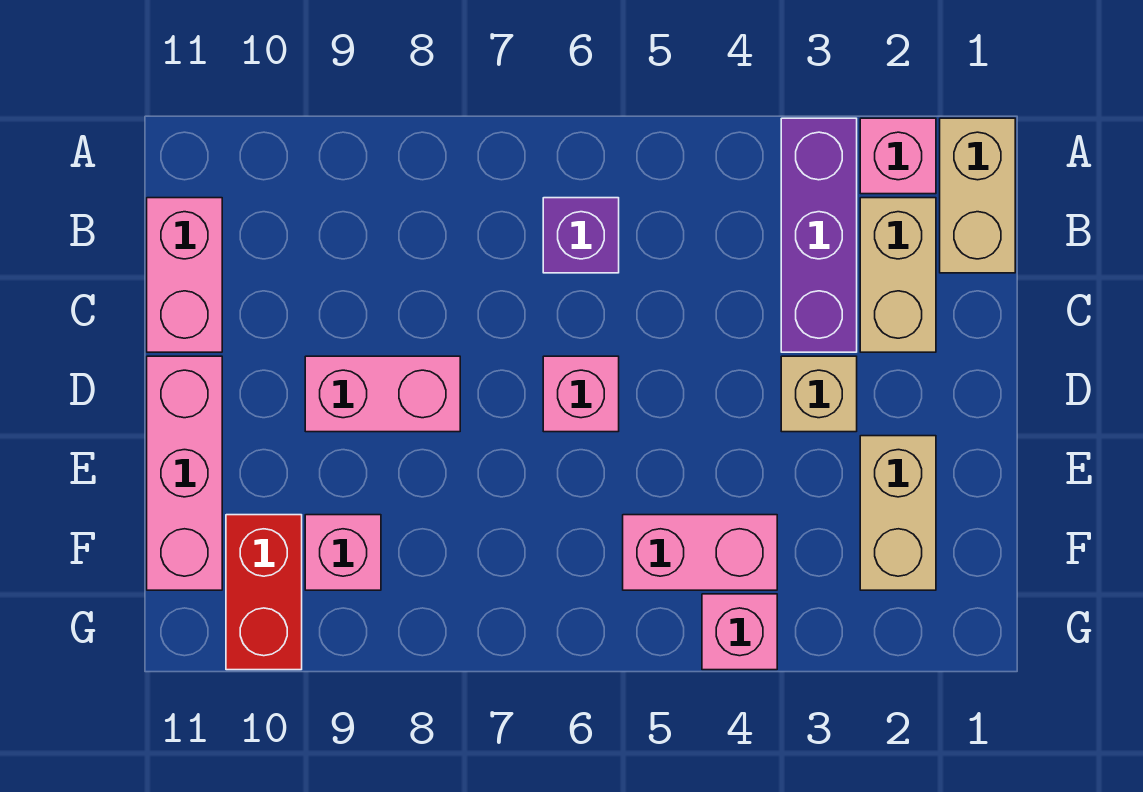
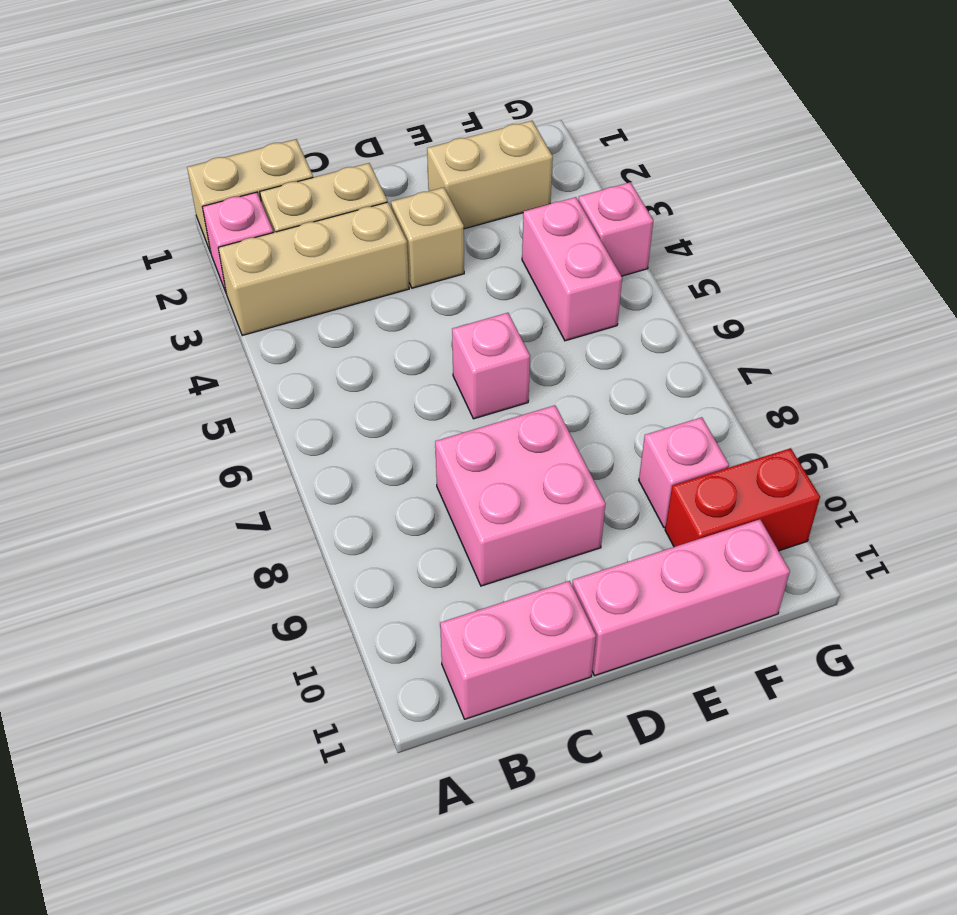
purple brick A3:C3 level 1 -> tan brick A3:C3 level 1
purple brick B6 level 1 -> none
pink brick D8:D9 level 1 -> pink brick C8:D9 level 1

